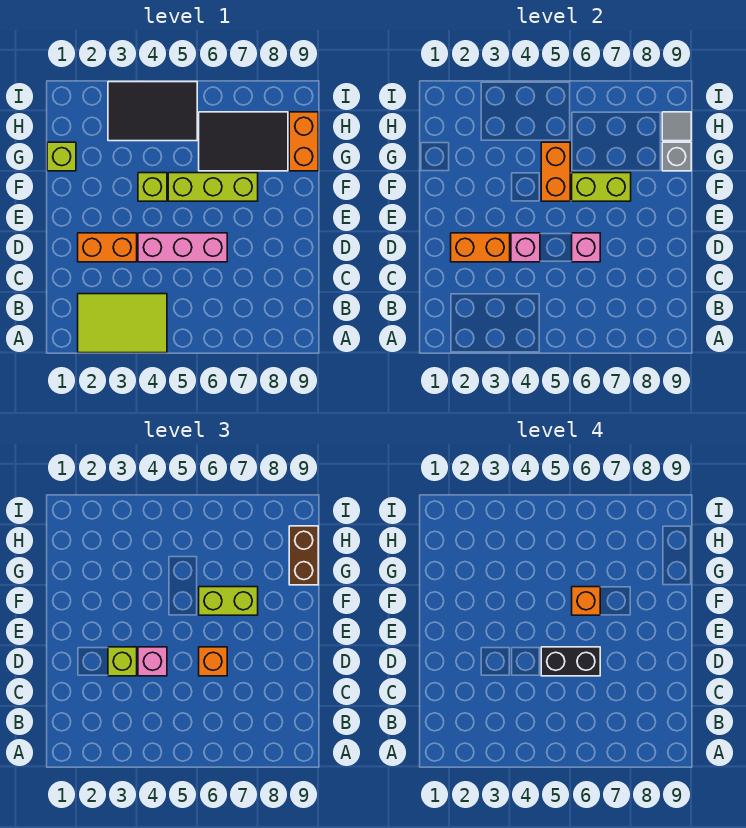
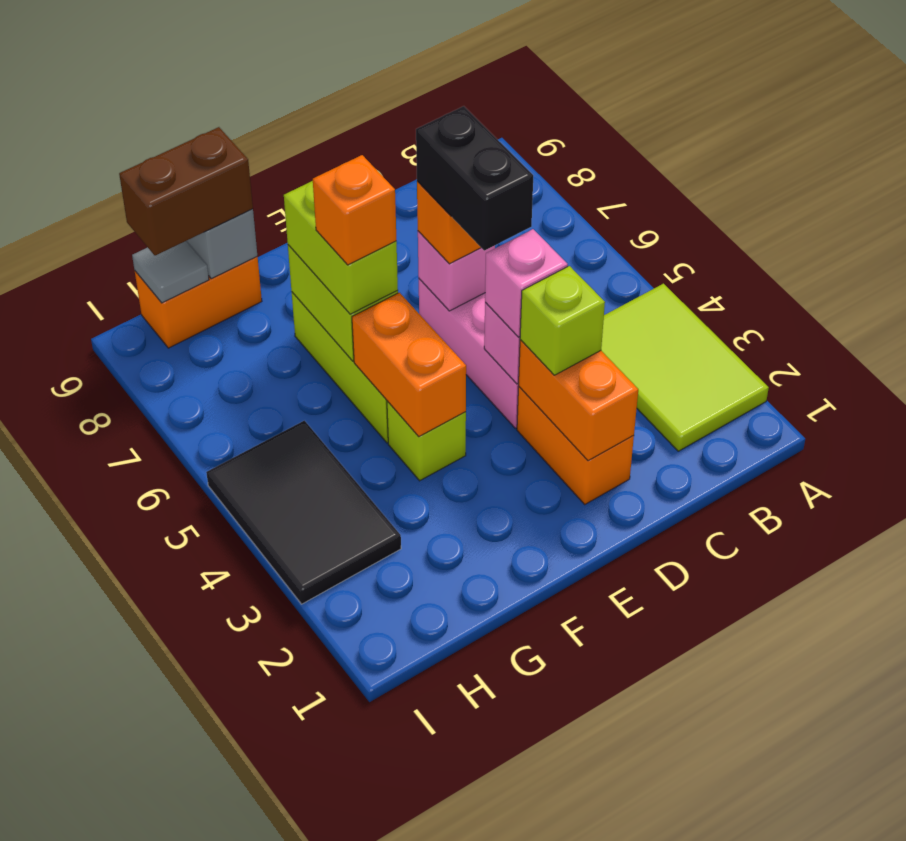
orange brick F5:G5 level 2 -> orange brick F4:F5 level 2
lime brick G1 level 1 -> none
black tile G6:H8 level 1 -> none

